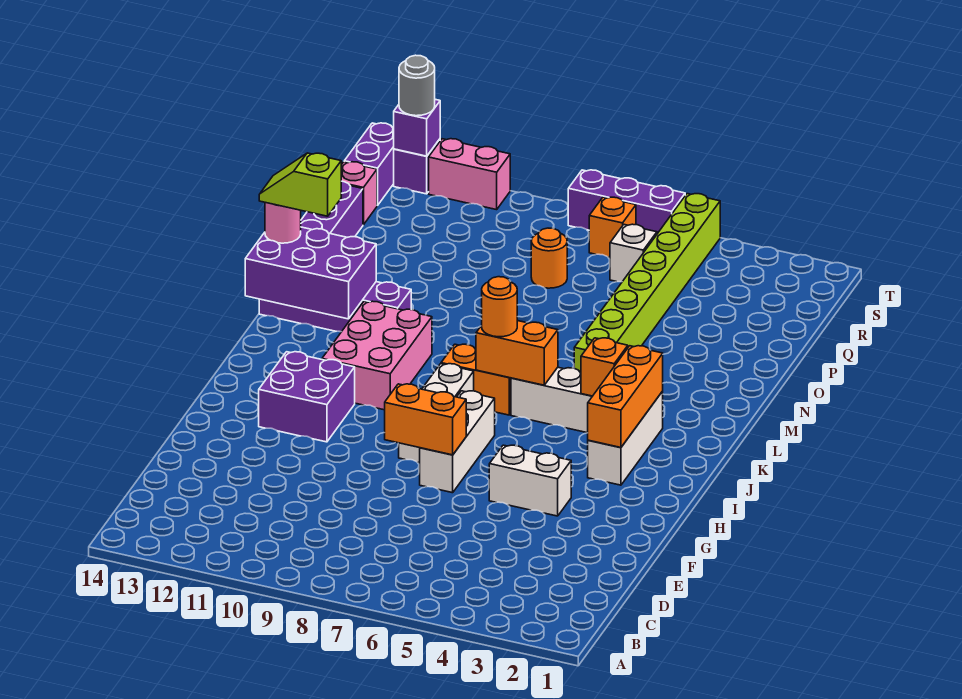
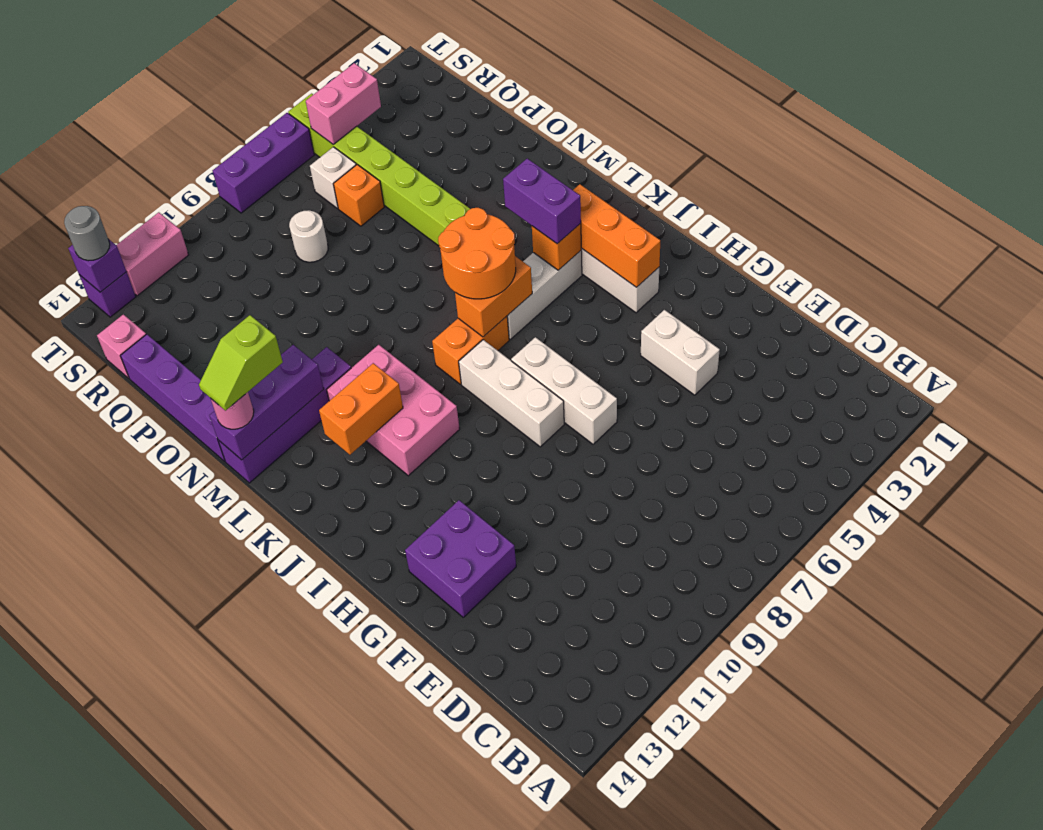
white brick G4:G5 level 1 -> white brick F4:G4 level 1
orange brick G7:G8 level 2 -> orange brick K11:K12 level 2
purple brick H11:I12 level 1 -> purple brick F12:G13 level 1
orange round brick K7 level 3 -> orange round brick K6:L7 level 3
purple brick L12:M14 level 2 -> purple brick M12:M14 level 2
orange round brick Q8 level 1 -> white round brick Q8 level 1
none -> pink brick S4:S5 level 2
orange brick S7 level 1 -> orange brick Q6 level 1
purple brick S14:T14 level 1 -> purple brick K4:L4 level 3

